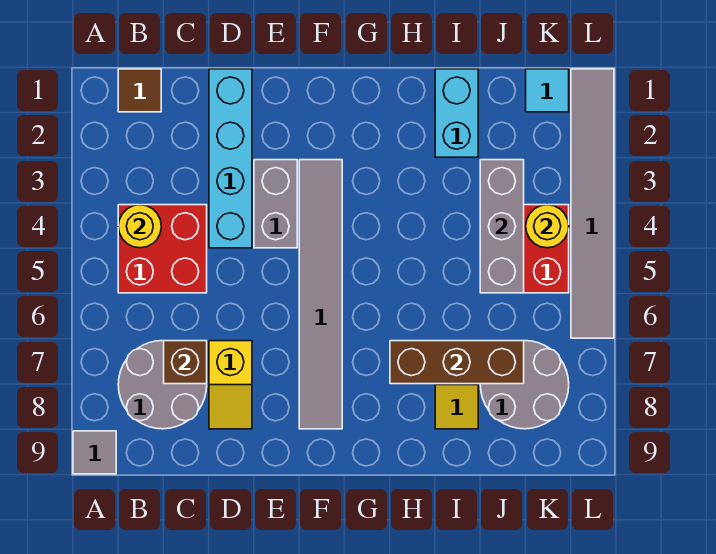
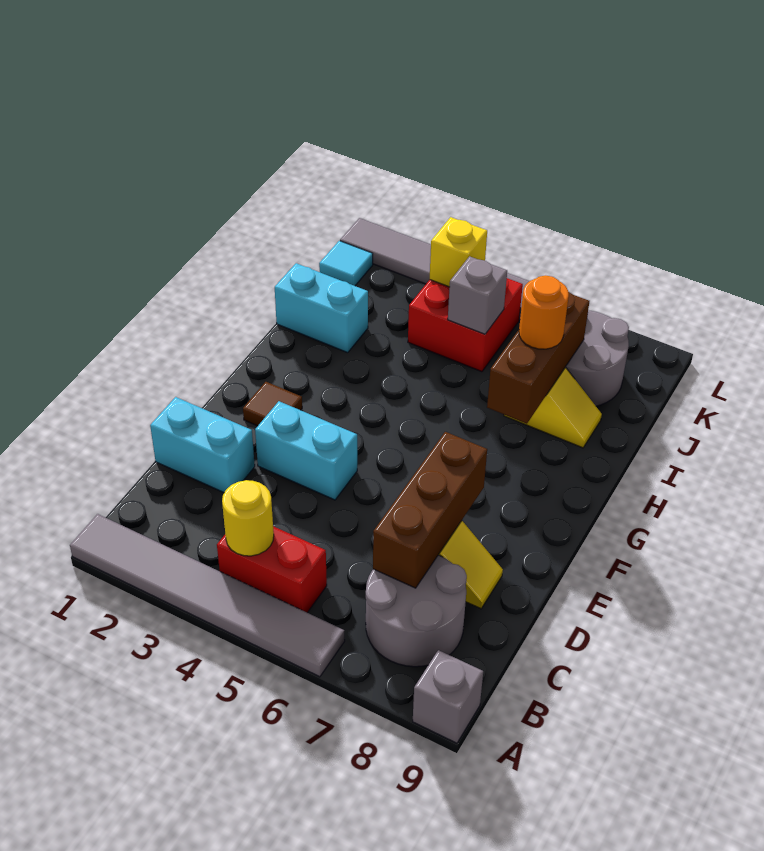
grey tile A9 level 1 -> grey brick A9 level 1
brown tile B1 level 1 -> brown tile F2 level 1
red brick B4:C5 level 1 -> red brick B4:B5 level 1
brown brick C7 level 2 -> brown brick C7:E7 level 2
cyan brick D1:D4 level 1 -> cyan brick D1:D2 level 1
grey brick E3:E4 level 1 -> cyan brick E3:E4 level 1
grey tile F3:F8 level 1 -> grey tile A1:A6 level 1
none -> orange round brick I7 level 3
grey brick J3:J5 level 2 -> grey brick J5 level 2
yellow round brick K4 level 2 -> yellow brick K4 level 2

